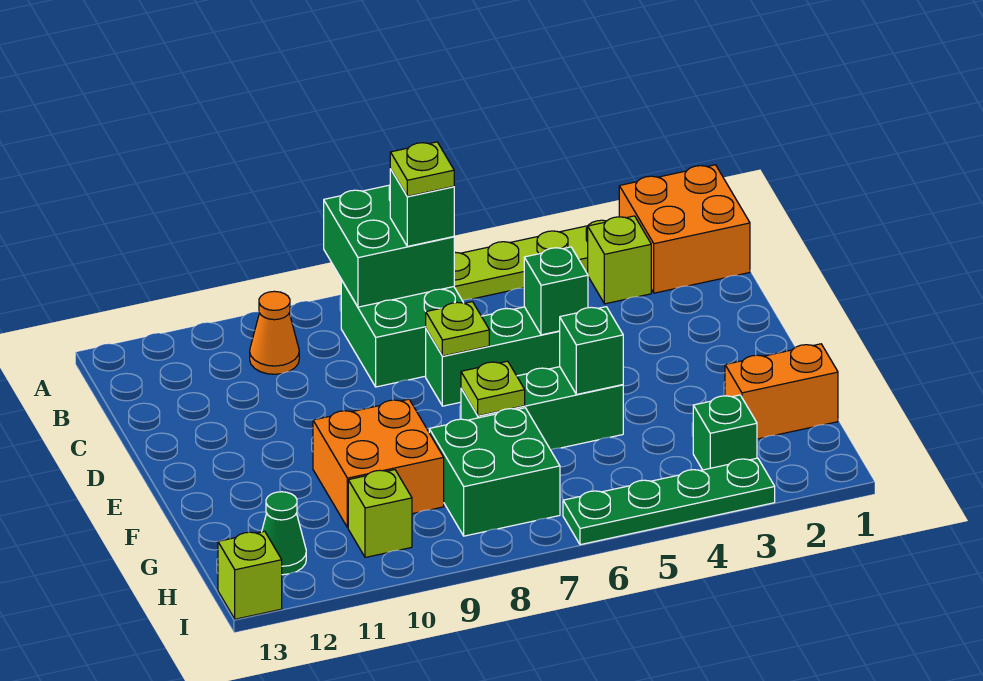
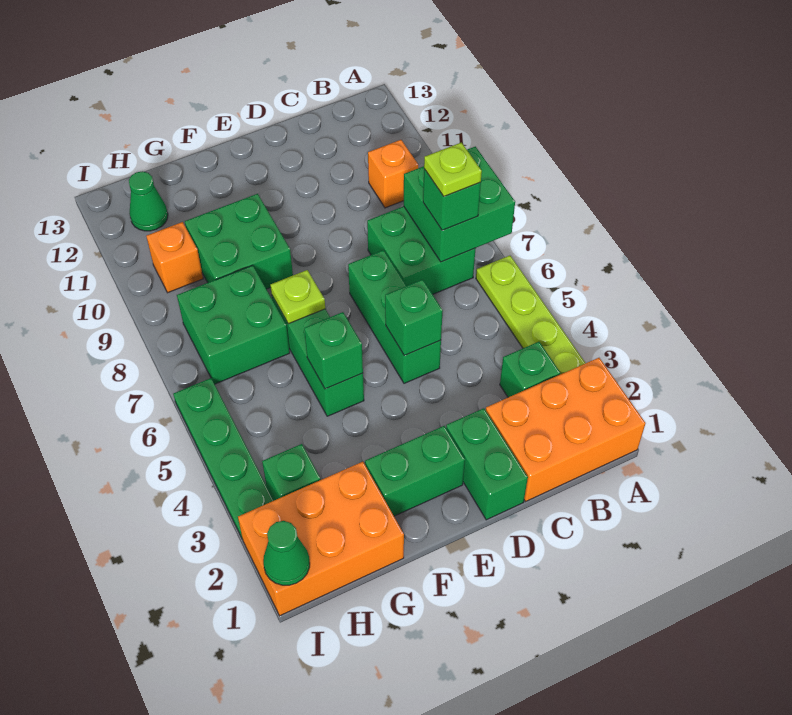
orange brick A1:B2 level 1 -> orange brick A1:C2 level 1
lime brick B3 level 1 -> green brick B3 level 1
orange cone B10 level 1 -> orange brick B10 level 1
none -> green brick D1:D2 level 1
lime plate D7 level 2 -> none
none -> green brick E2:F2 level 1
orange brick F9:G10 level 1 -> green brick F9:G10 level 1
orange brick G1:G2 level 1 -> orange brick G1:I2 level 1
lime brick H10 level 1 -> orange brick H10 level 1
none -> green cone I1 level 2
lime brick I13 level 1 -> none

